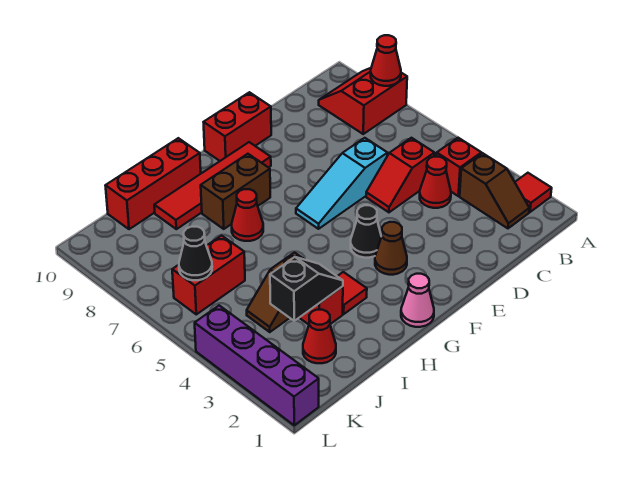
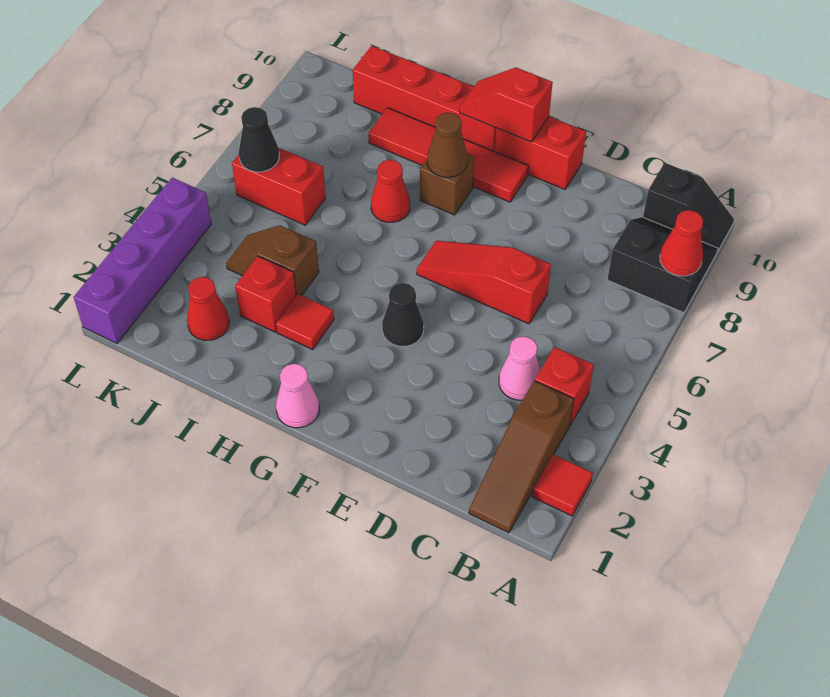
red slope A8:B9 level 1 top 8 -> black slope A8:B9 level 1 top 8
brown slope B2:B3 level 1 top 3 -> brown slope B1:B3 level 1 top 3
red cone C4 level 1 -> pink cone C4 level 1
red slope C5:D5 level 1 top C -> red slope F10:G10 level 2 top F
cyan slope D6:F6 level 1 top D -> red slope D6:F6 level 1 top D
brown cone F3 level 1 -> brown cone G8 level 2
brown brick G8:H8 level 1 -> brown brick G8 level 1
red brick H10:J10 level 1 -> red brick G10:J10 level 1
black slope I3:J3 level 2 top J -> black slope A10:B10 level 1 top B

